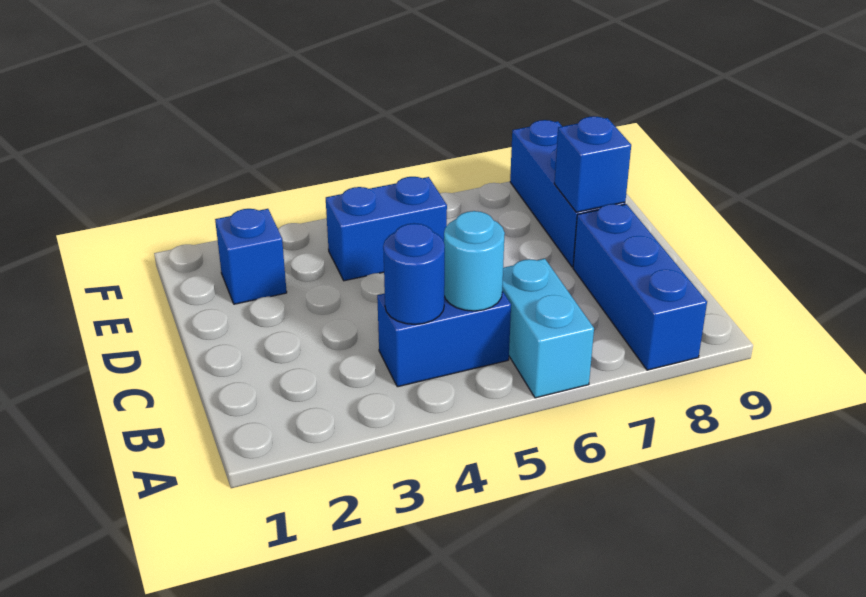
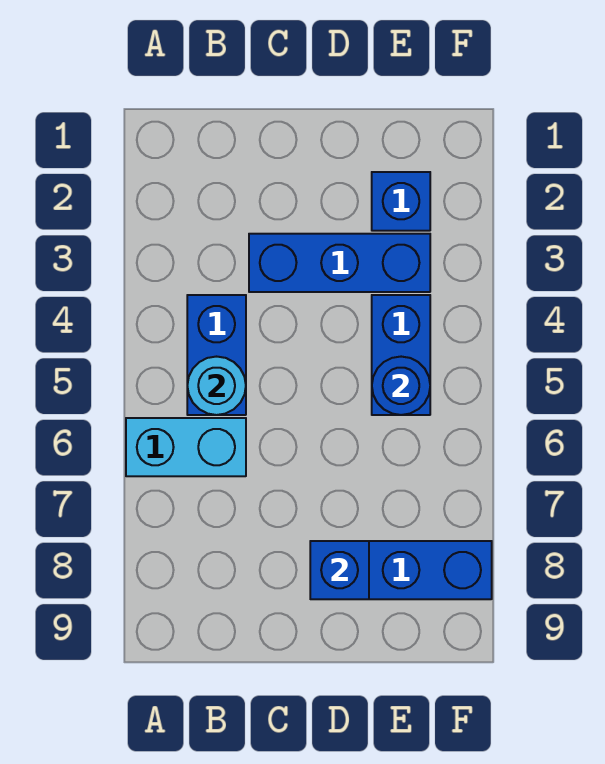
blue brick A8:C8 level 1 -> blue brick C3:E3 level 1
blue round brick B4 level 2 -> blue round brick E5 level 2

